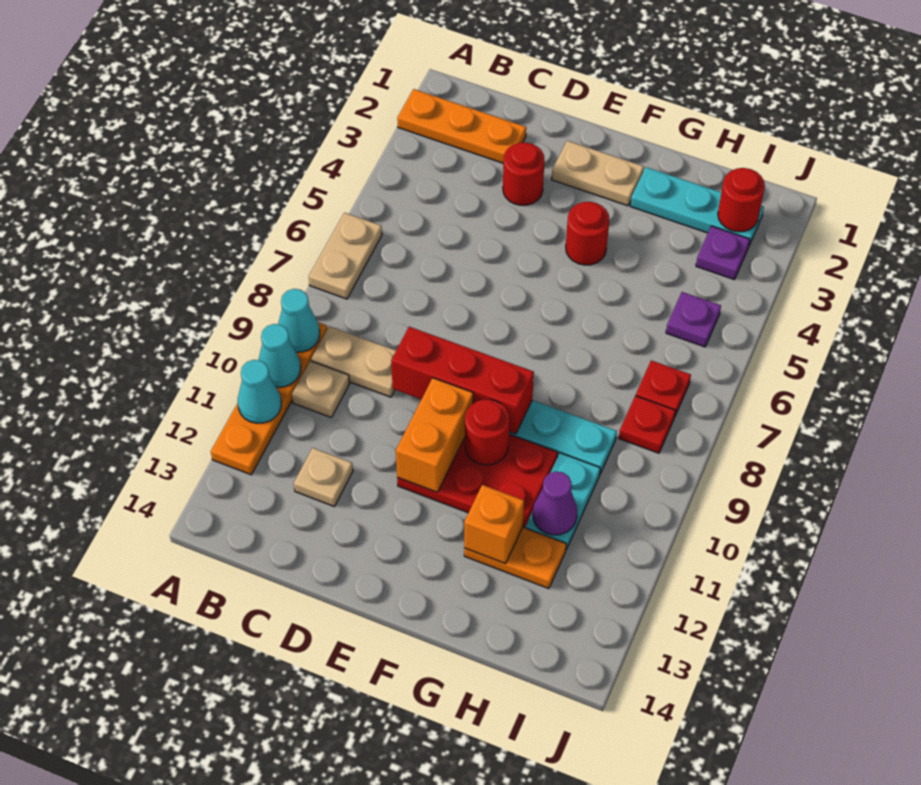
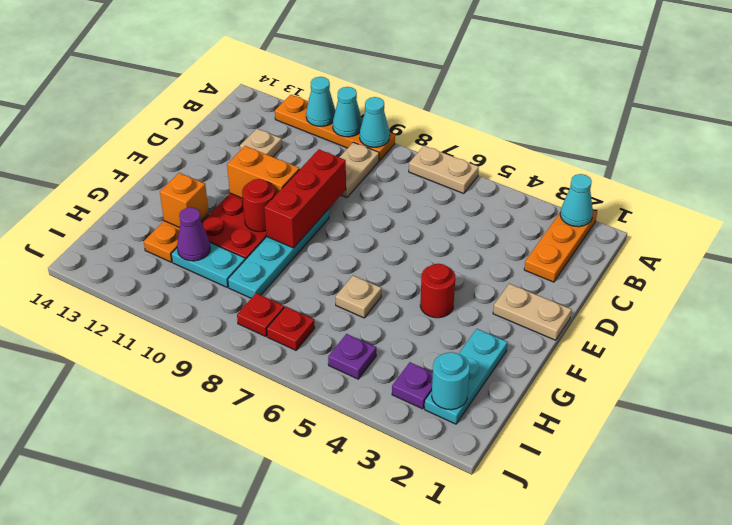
none -> cyan cone A2 level 2
tan plate B10 level 1 -> tan plate G6 level 1
red round brick D3 level 1 -> none
tan plate E2:F2 level 1 -> tan plate E1:E2 level 1
red round brick I2 level 2 -> cyan round brick I2 level 2

